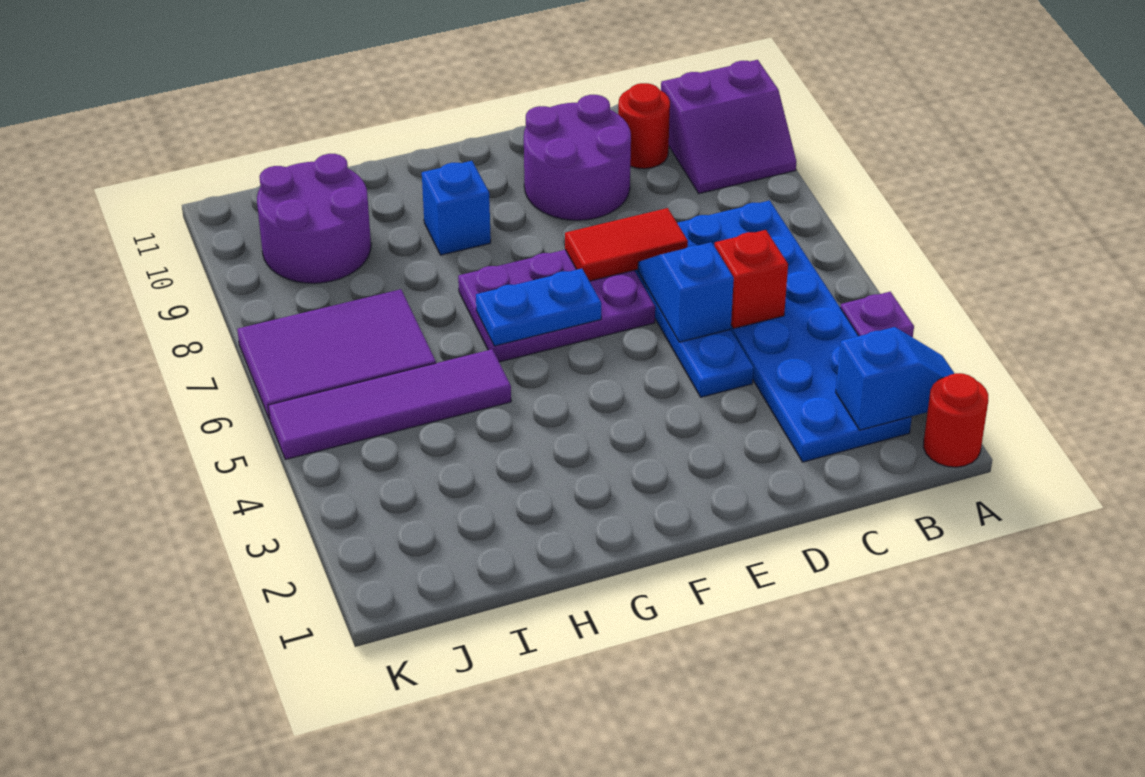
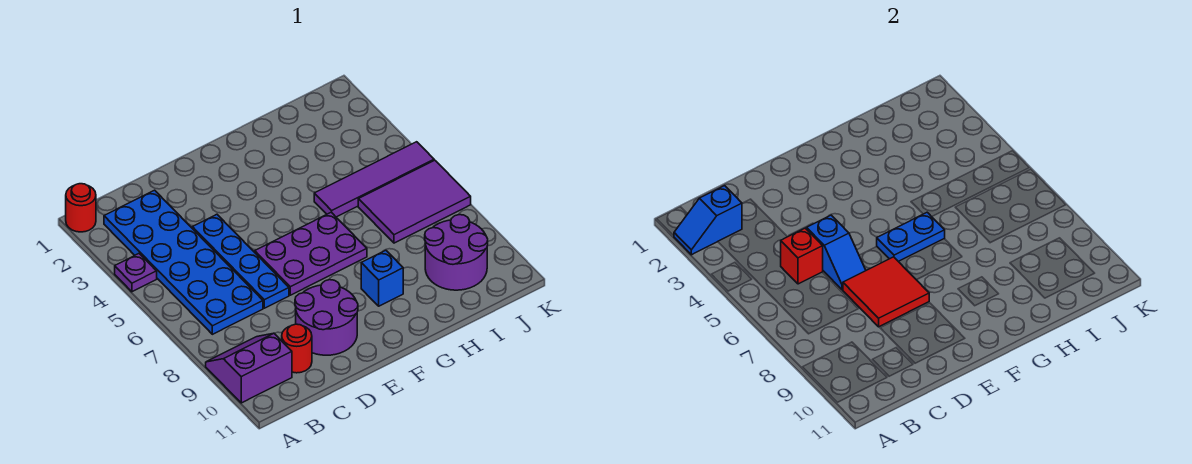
red tile D7:E7 level 2 -> red tile D7:E8 level 2

